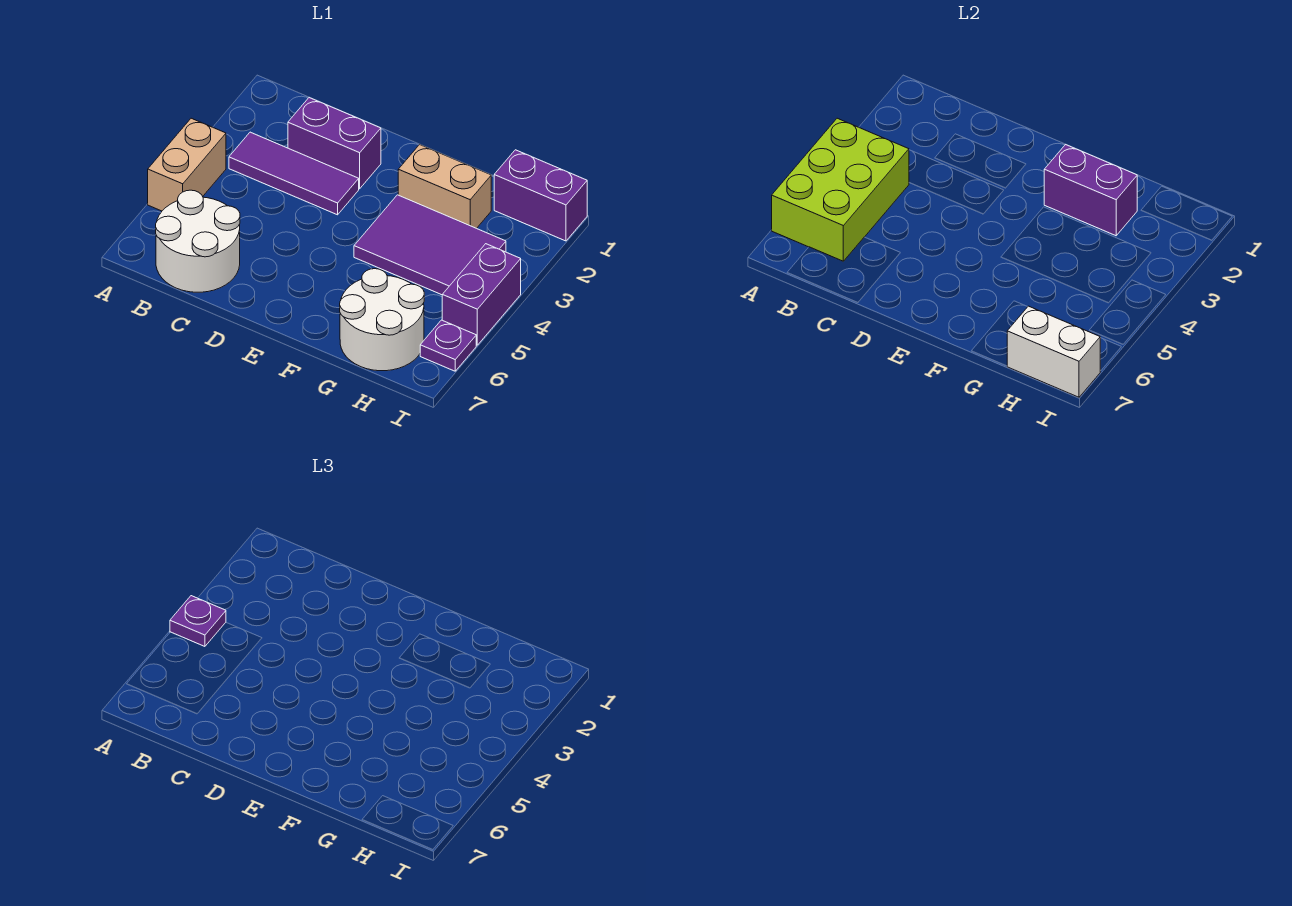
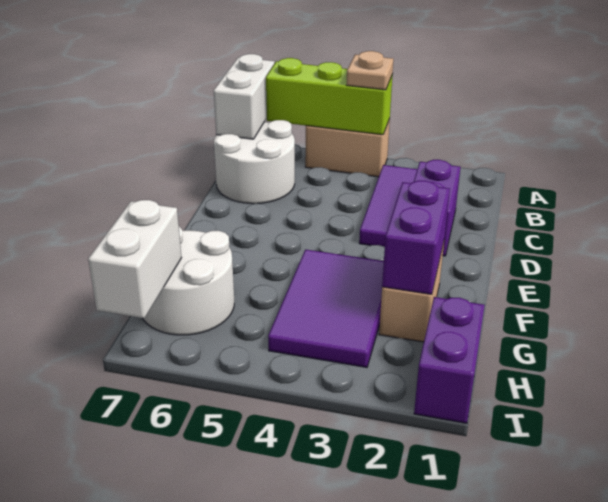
lime brick A4:B6 level 2 -> lime brick A4:A6 level 2
purple plate A4 level 3 -> tan plate A4 level 3
none -> white brick A7:B7 level 2
purple brick I4:I5 level 1 -> none
purple plate I6 level 1 -> none

